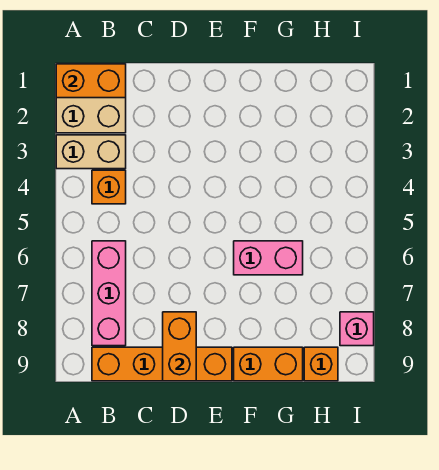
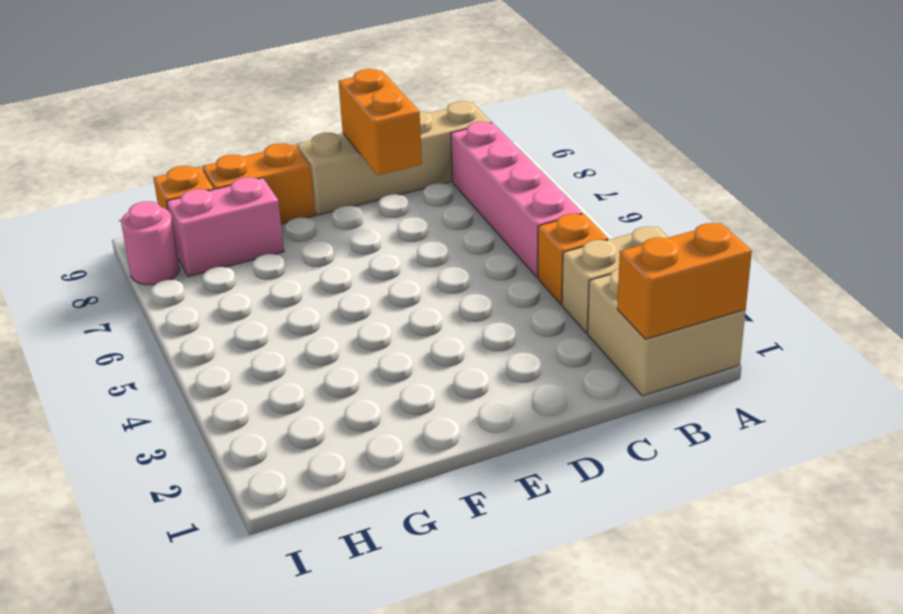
pink brick B6:B8 level 1 -> pink brick B5:B8 level 1
orange brick B9:E9 level 1 -> tan brick B9:E9 level 1
pink brick F6:G6 level 1 -> pink brick G8:H8 level 1
pink brick I8 level 1 -> pink round brick I8 level 1

